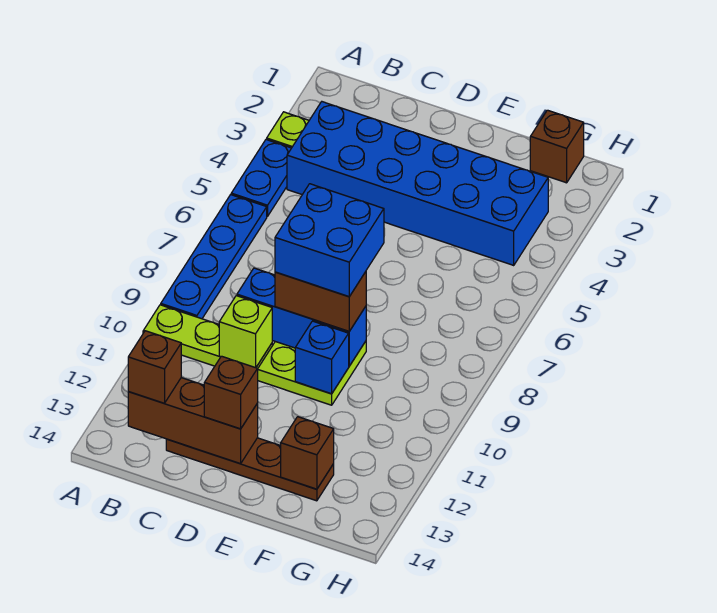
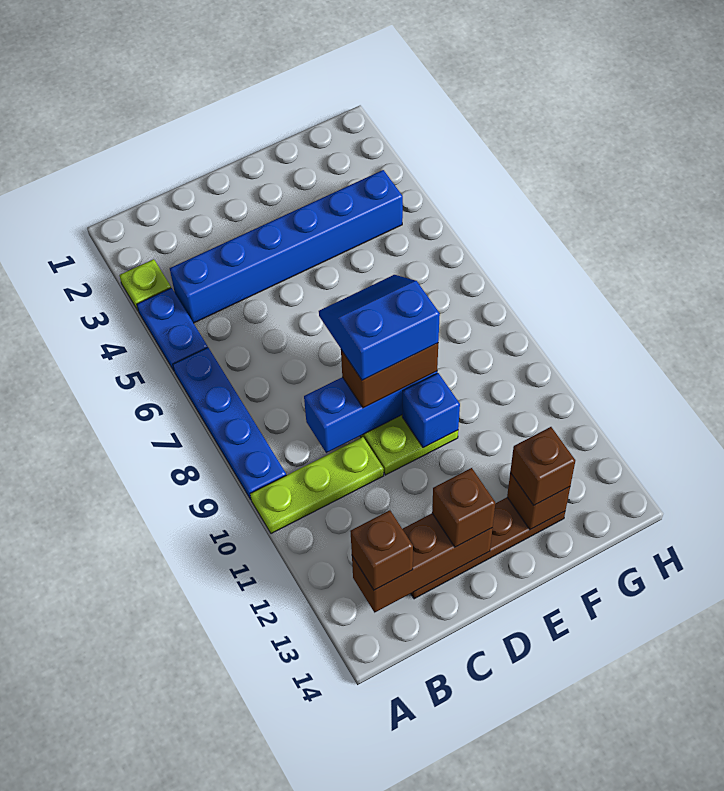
blue brick B3:G4 level 1 -> blue brick B4:G4 level 1
lime brick C10 level 2 -> none
blue brick D8:E9 level 4 -> blue slope D8:E9 level 4 top 9
brown brick G1 level 1 -> brown brick F13 level 3

